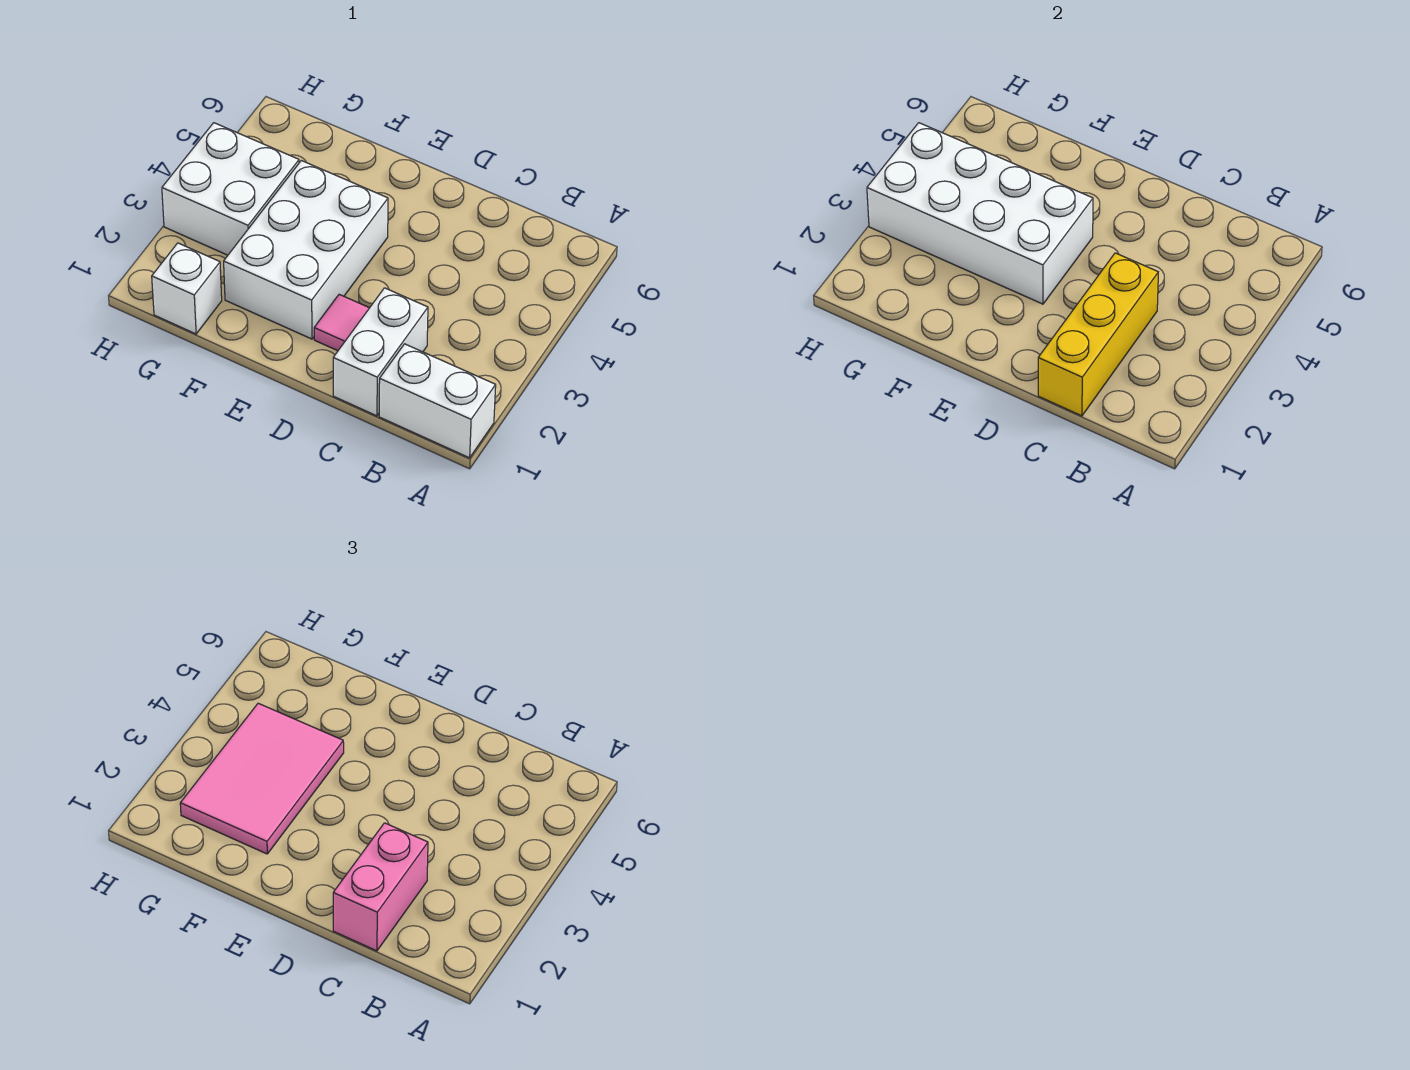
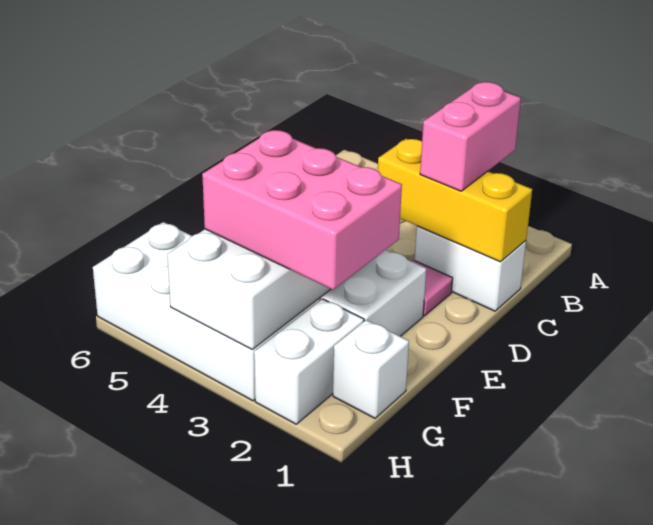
white brick A1:B1 level 1 -> white brick G2:H2 level 1
pink brick C1:C2 level 3 -> pink brick B2:C2 level 3
pink tile F2:G4 level 3 -> pink brick F2:G4 level 3
white brick G3:H4 level 1 -> white brick G3:H6 level 1

